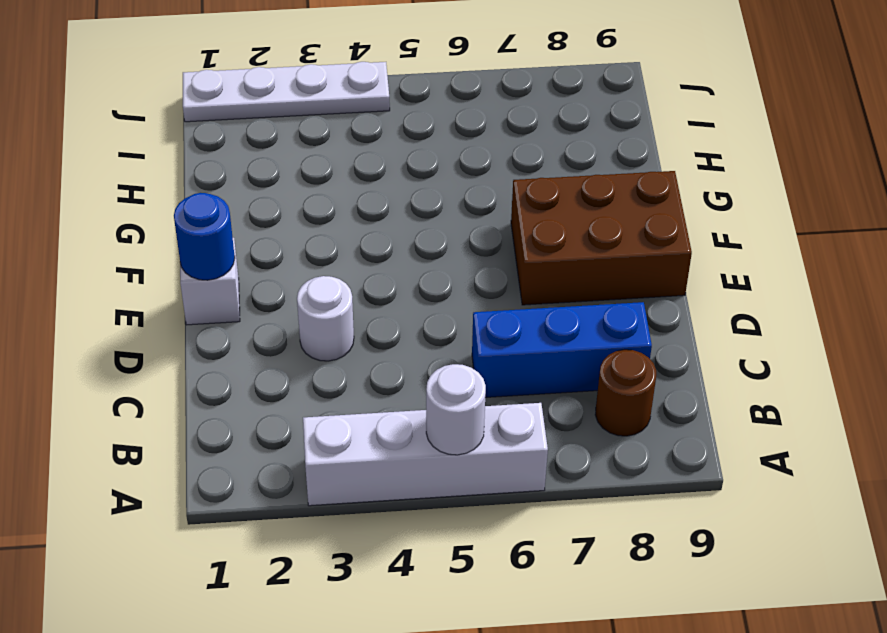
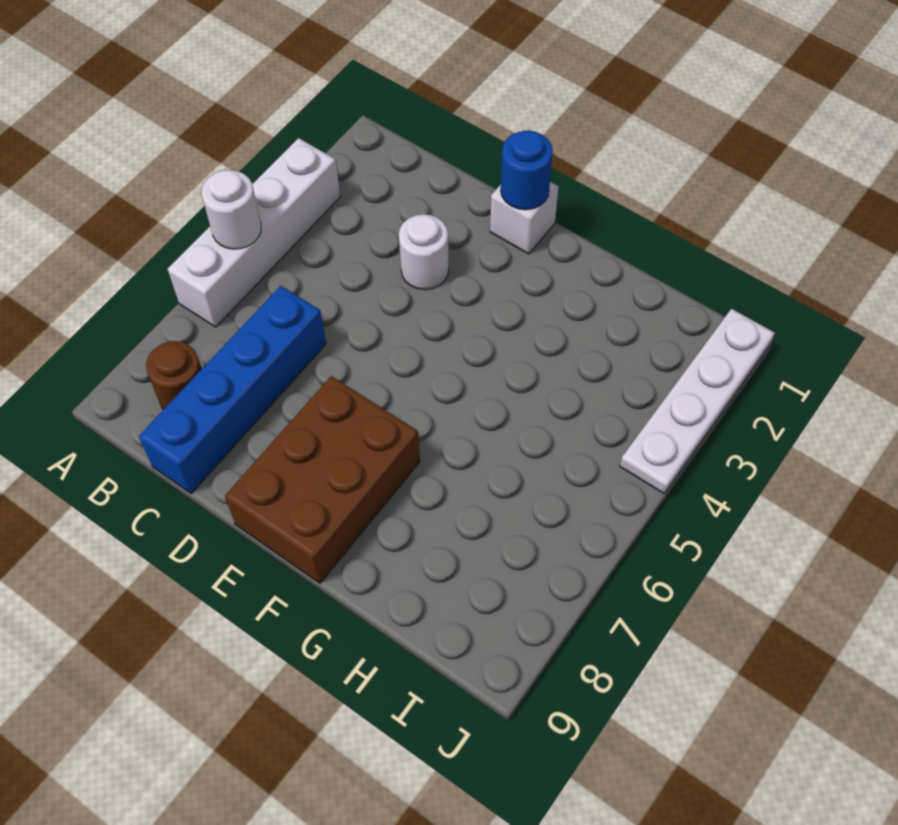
blue brick C6:C8 level 1 -> blue brick C6:C9 level 1

